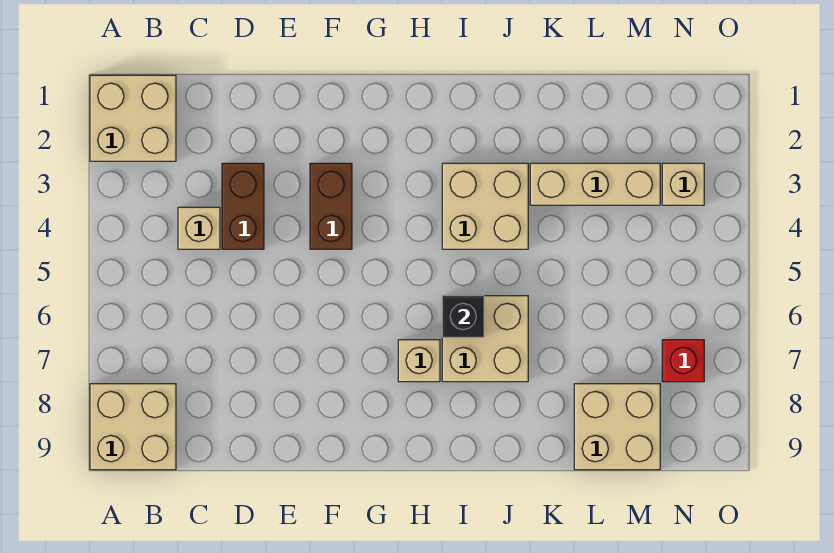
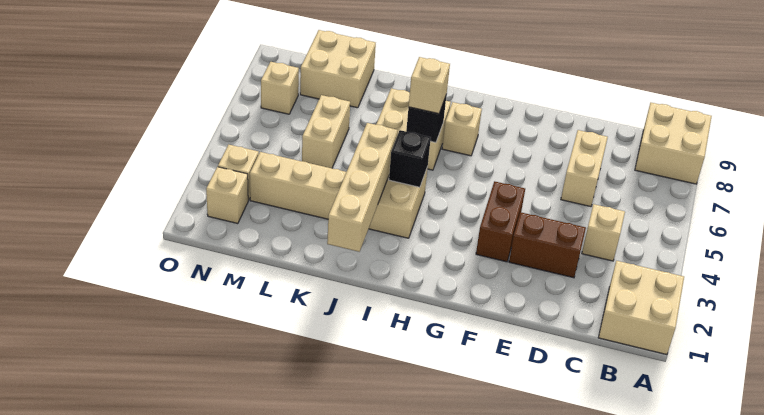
brown brick D3:D4 level 1 -> brown brick D3:E3 level 1
none -> tan brick D6:D7 level 1
none -> black brick I4 level 2
none -> tan brick I6 level 3
none -> tan brick J1:J4 level 2
none -> tan brick L5:L6 level 1
none -> tan brick N2 level 1
red brick N7 level 1 -> tan brick N7 level 1

